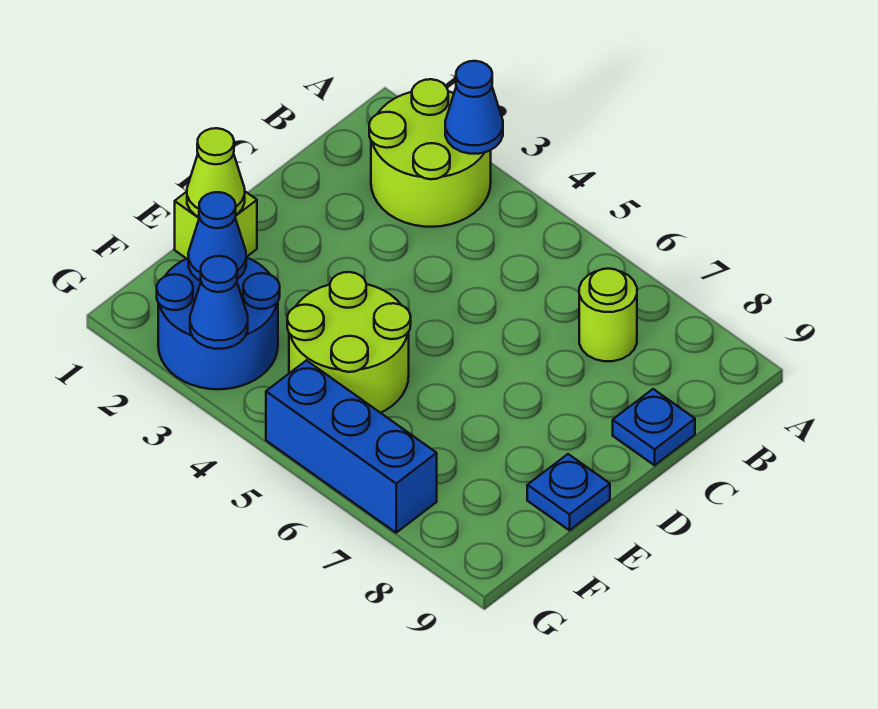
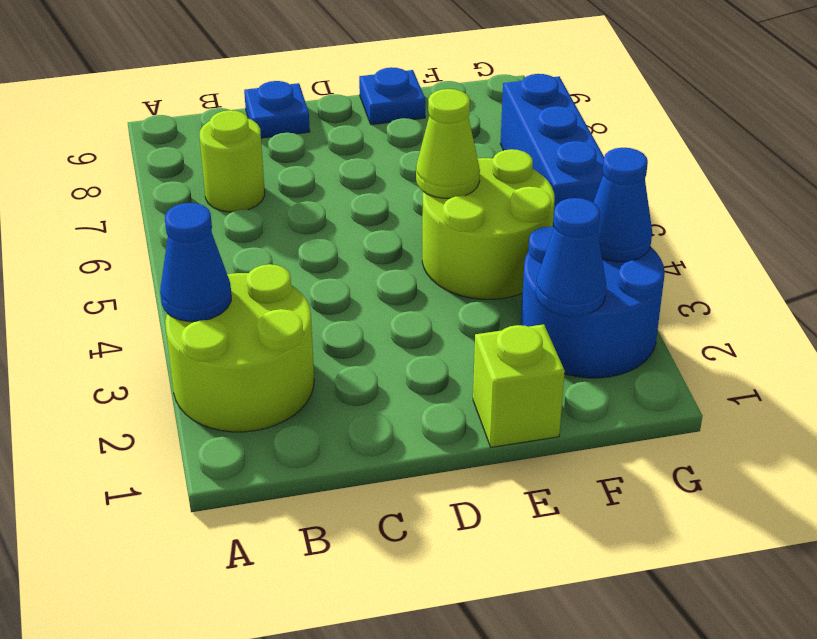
lime cone E1 level 2 -> lime cone E5 level 2

